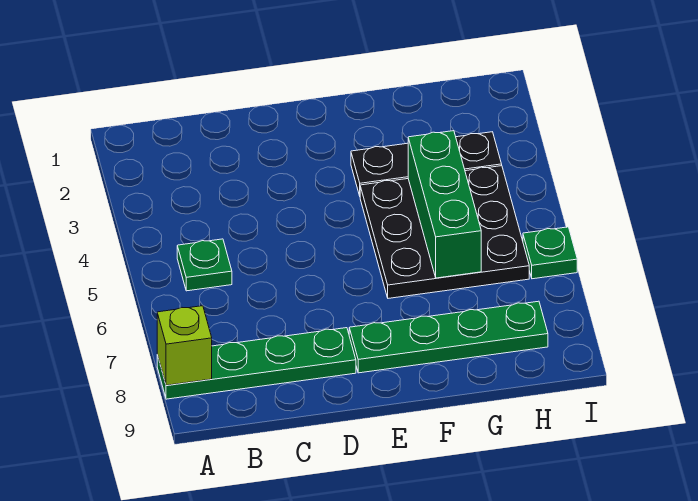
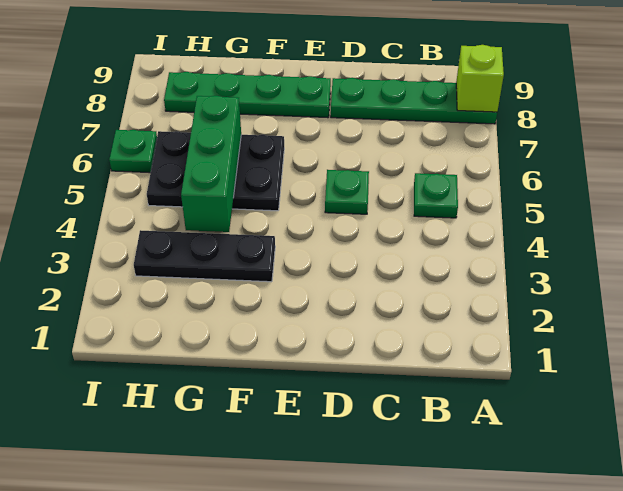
none -> green plate D5 level 1
black plate F4:H6 level 1 -> black plate F5:H6 level 1

